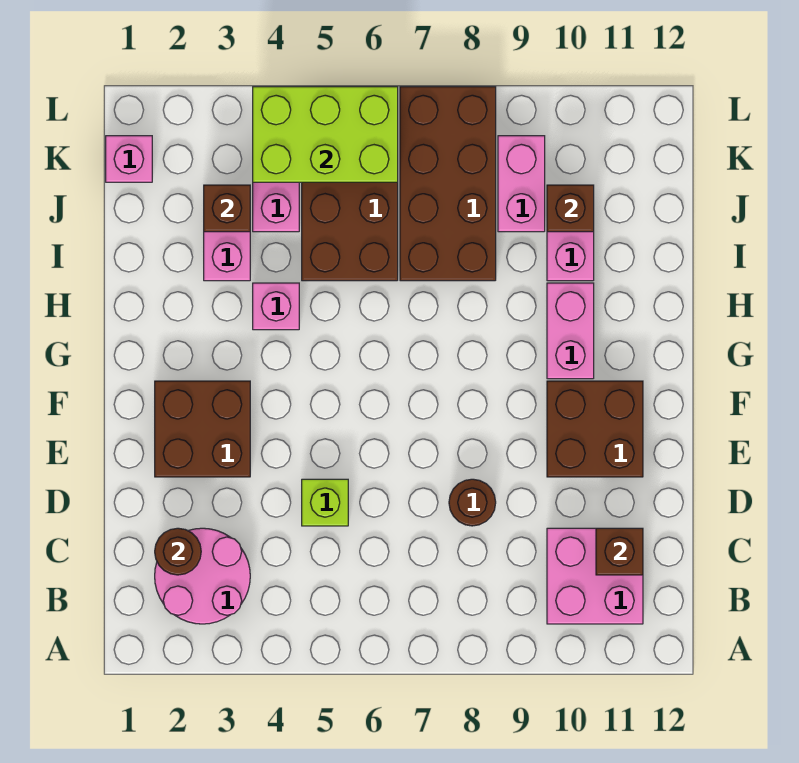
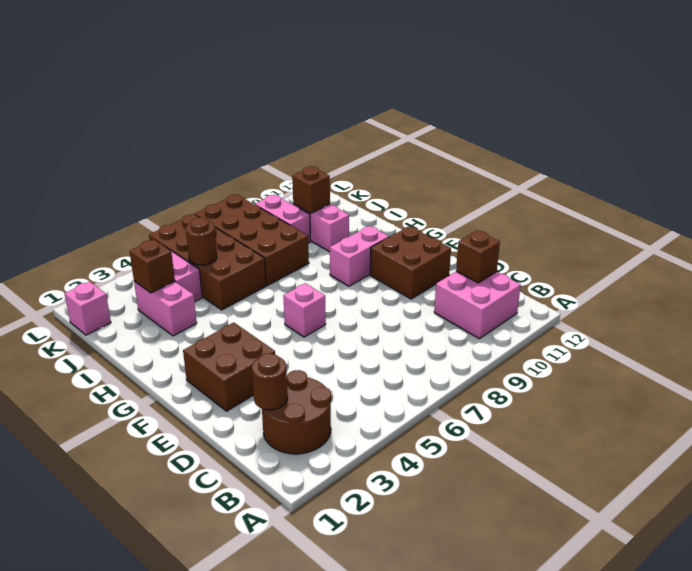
pink round brick B2:C3 level 1 -> brown round brick B2:C3 level 1
lime brick D5 level 1 -> none
brown round brick D8 level 1 -> brown round brick J5 level 2
pink brick G10:H10 level 1 -> pink brick G9:G10 level 1
pink brick H4 level 1 -> pink brick F6 level 1
lime brick K4:L6 level 2 -> none

